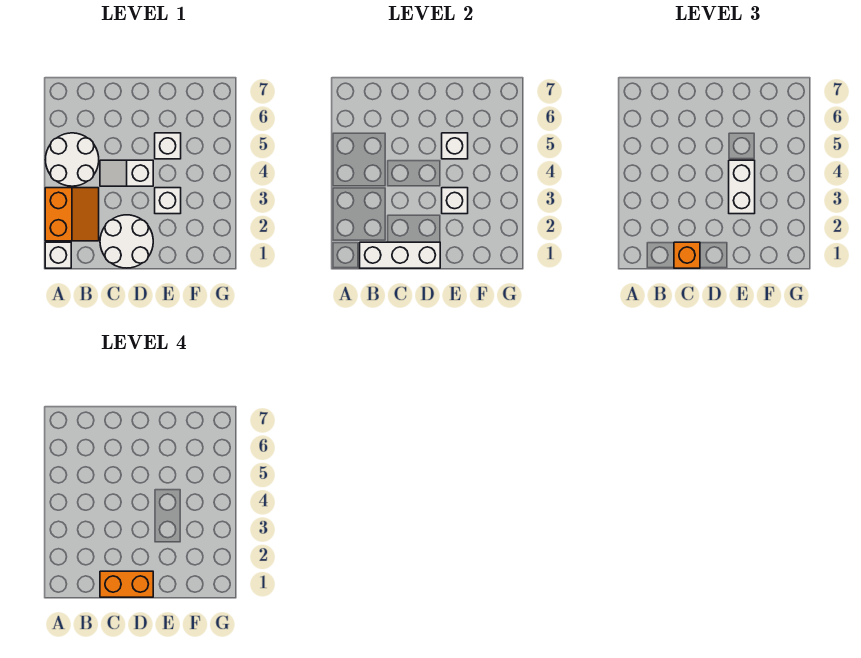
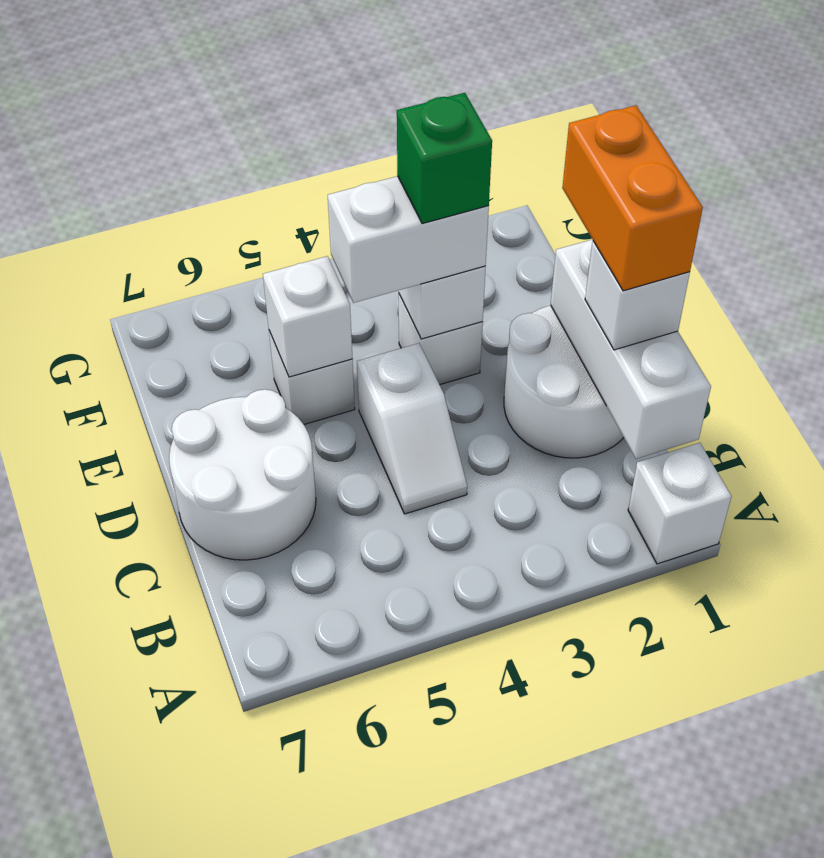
orange slope A2:B3 level 1 top A -> none
white round brick A4:B5 level 1 -> white round brick C6:D7 level 1
orange brick C1 level 3 -> white brick C1 level 3
none -> green brick E3 level 4

